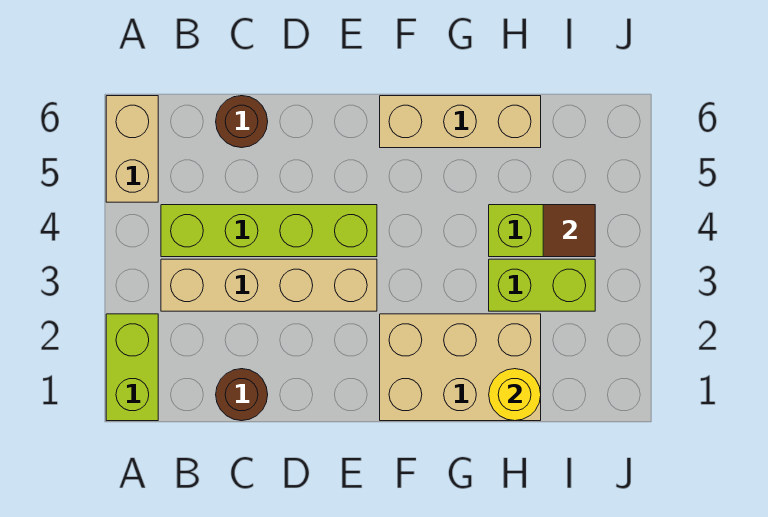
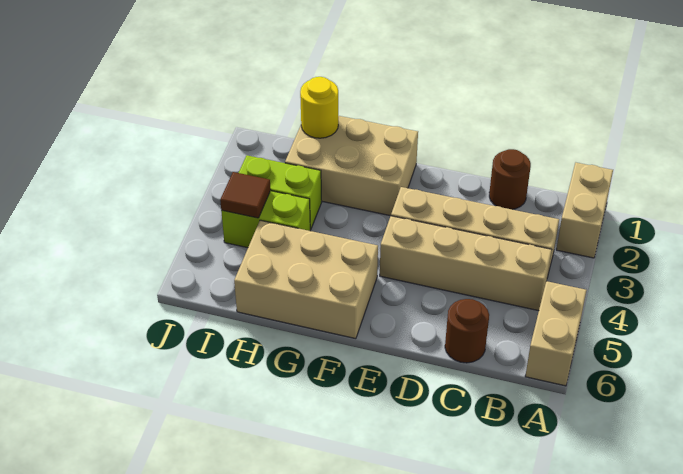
lime brick A1:A2 level 1 -> tan brick A1:A2 level 1
lime brick B4:E4 level 1 -> tan brick B4:E4 level 1
tan brick F6:H6 level 1 -> tan brick F5:H6 level 1

